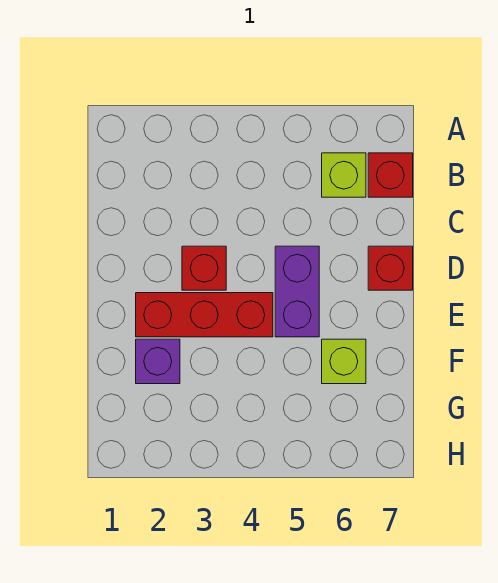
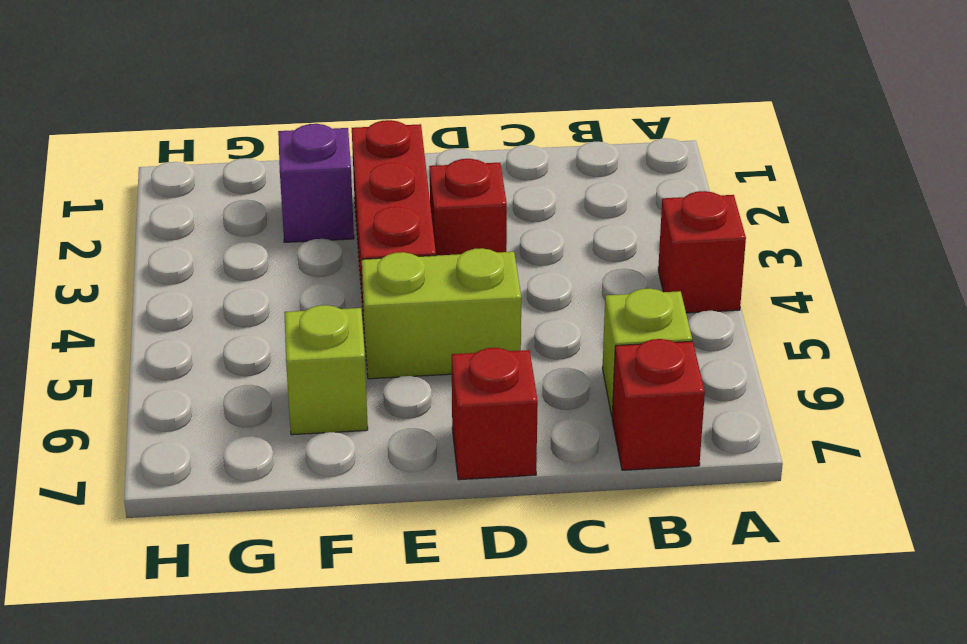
none -> red brick A4 level 1
purple brick D5:E5 level 1 -> lime brick D5:E5 level 1

